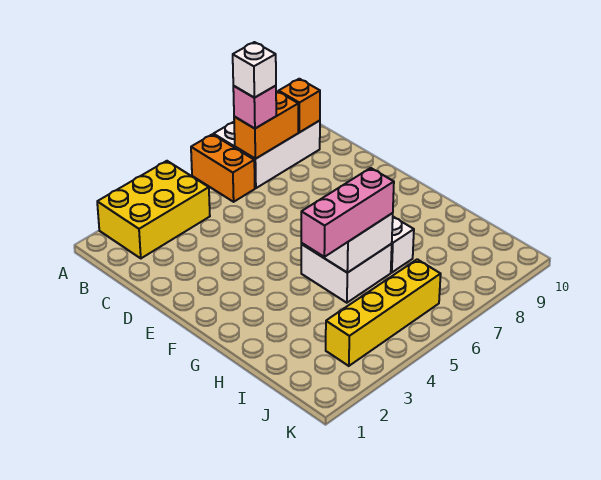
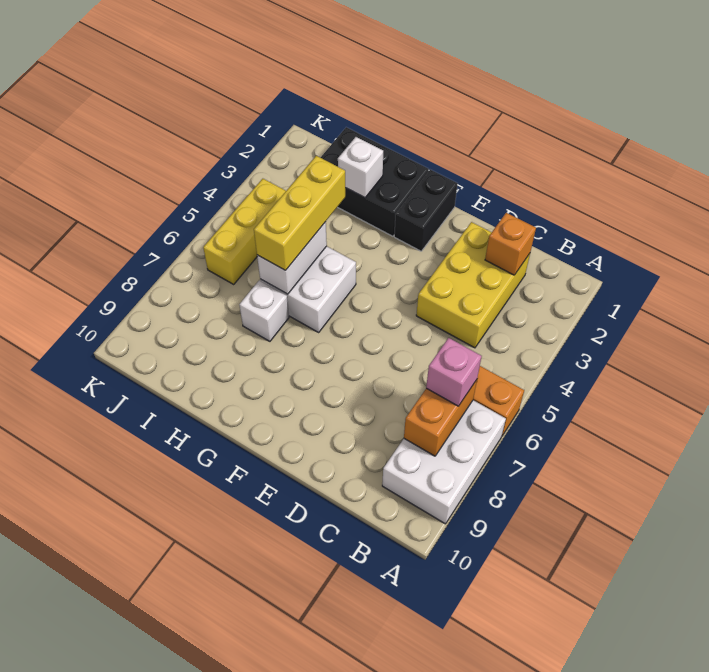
yellow brick A2:B4 level 1 -> yellow brick C2:D4 level 1
white brick B7 level 4 -> white brick H2 level 2
orange brick B9 level 2 -> orange brick C2 level 2
none -> black brick F1:F2 level 1
none -> black brick G1:I2 level 1
pink brick H4:H6 level 3 -> yellow brick H4:H6 level 3
yellow brick J3:J6 level 1 -> yellow brick J4:J6 level 1

